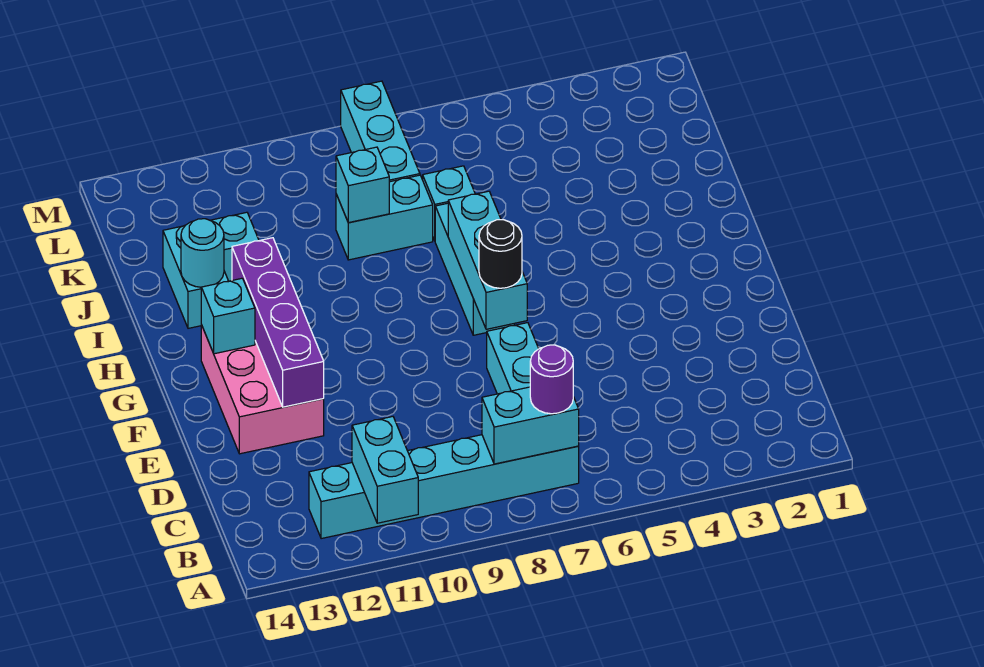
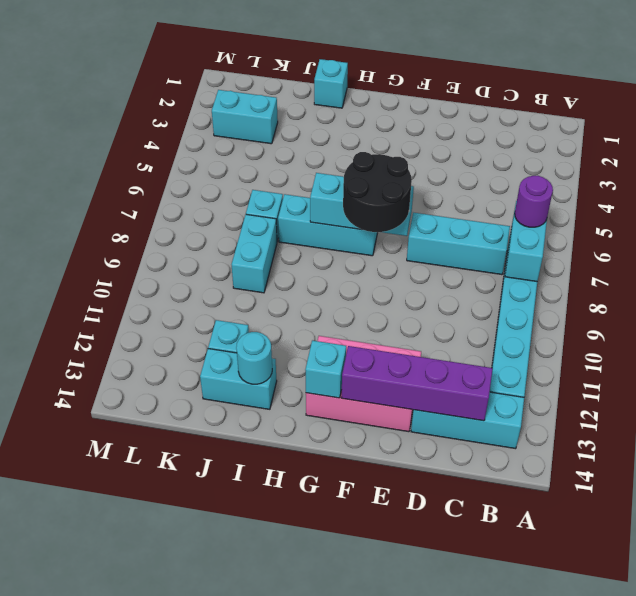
cyan brick A11:B11 level 2 -> cyan brick K3:L3 level 1
purple brick E12:H12 level 2 -> purple brick C13:F13 level 2
black round brick F7 level 3 -> black round brick F7:G8 level 3
cyan brick J9 level 2 -> cyan brick I1 level 1
cyan brick K8:M8 level 1 -> cyan brick B13:D13 level 1

